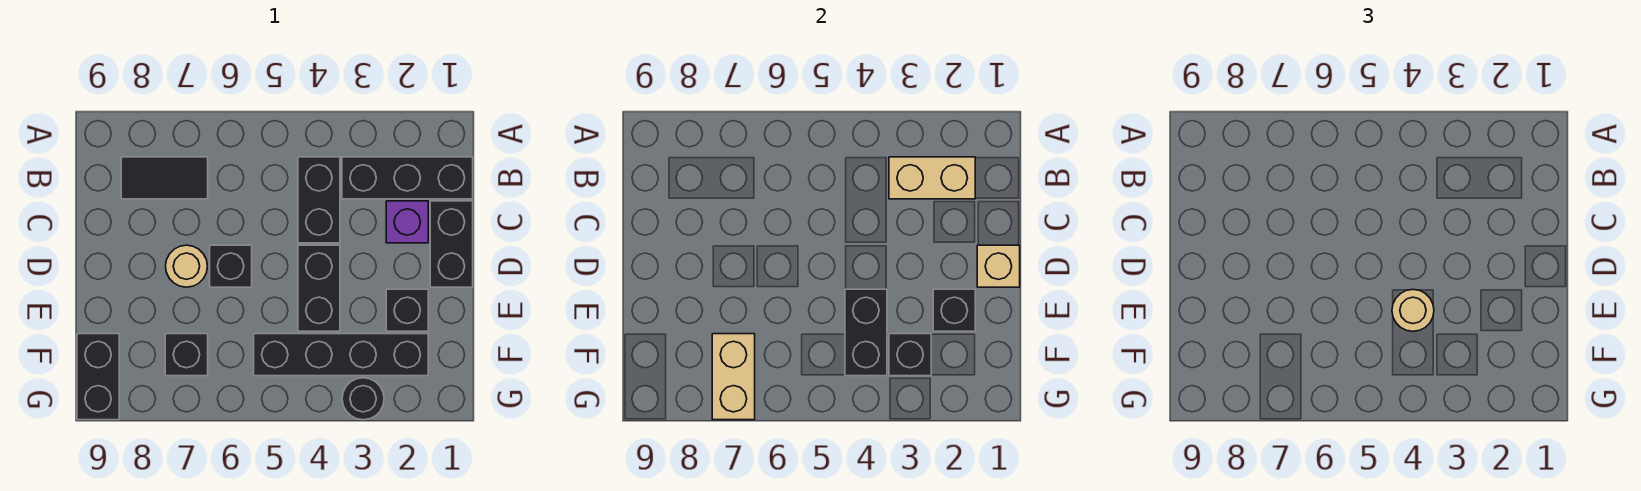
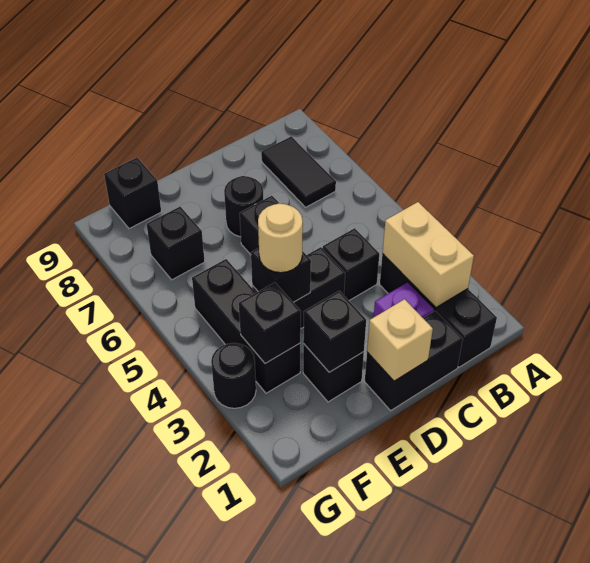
black brick B4:C4 level 1 -> black brick C4 level 1
tan round brick D7 level 1 -> black round brick D7 level 1
black brick E4:F4 level 2 -> black brick E4 level 2
black brick F2:F5 level 1 -> black brick F3:F5 level 1
tan brick F7:G7 level 2 -> none
black brick F9:G9 level 1 -> black brick F9 level 1

